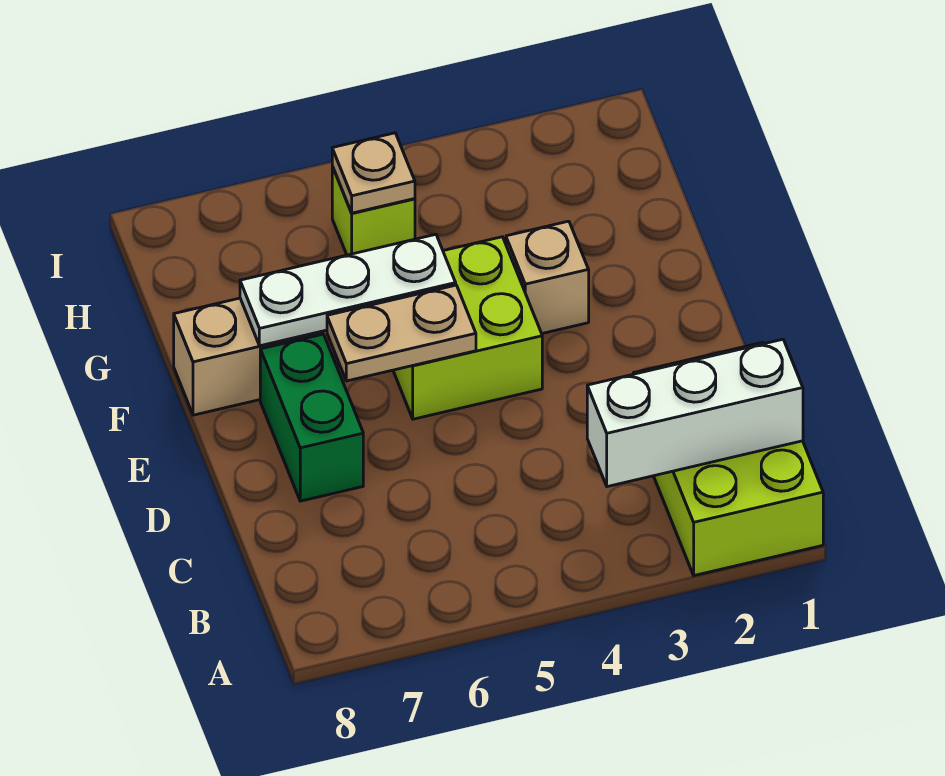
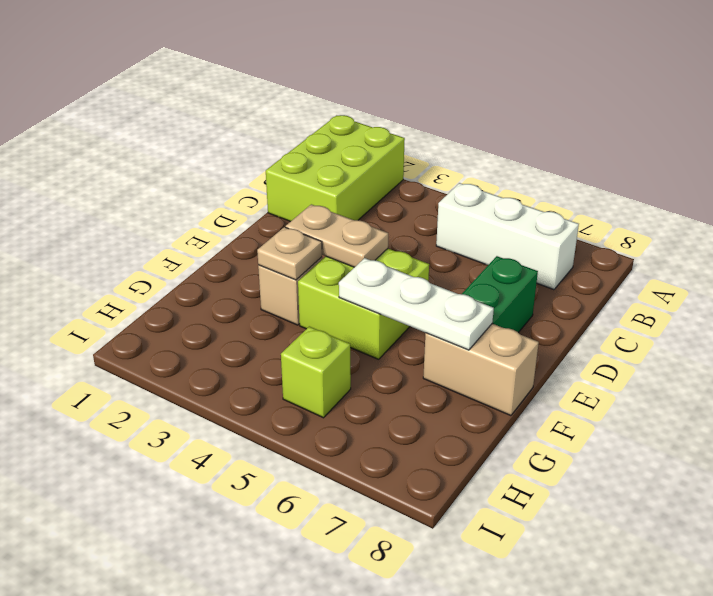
white brick B1:B3 level 2 -> white brick B5:B7 level 1
tan plate E5:E6 level 2 -> tan plate E3:E4 level 2
tan plate H5 level 2 -> tan plate F3 level 2

